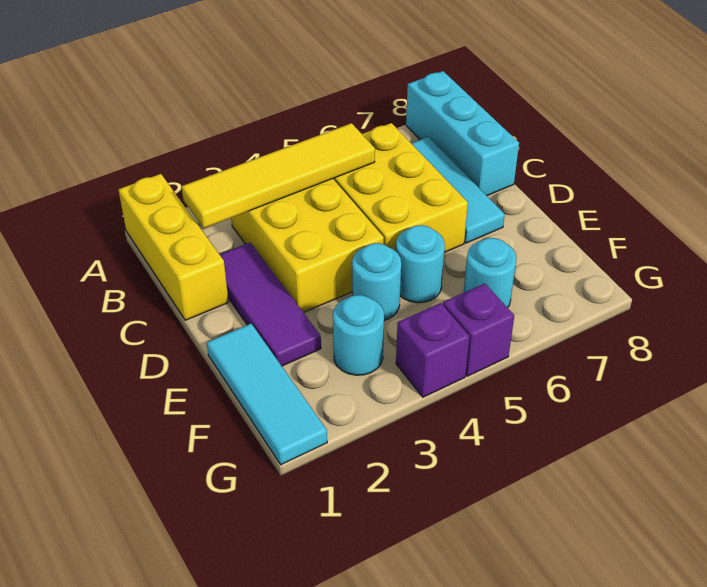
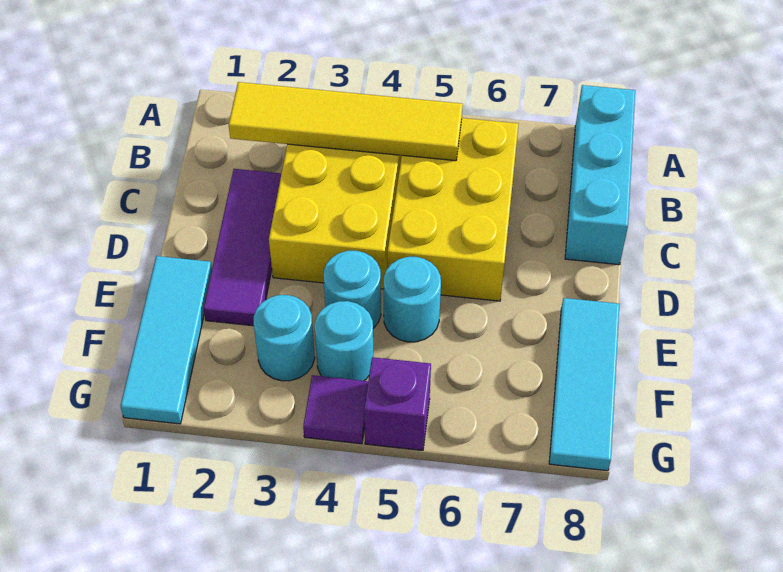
yellow brick A1:C1 level 1 -> none
cyan tile B7:D7 level 1 -> cyan tile E8:G8 level 1
cyan round brick F6 level 1 -> cyan round brick F4 level 1
purple brick G4 level 1 -> purple tile G4 level 1

